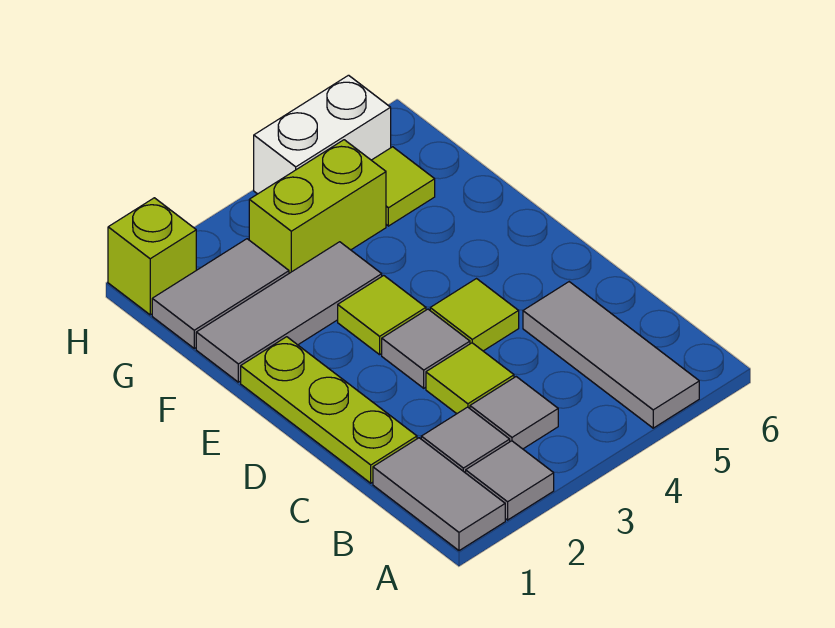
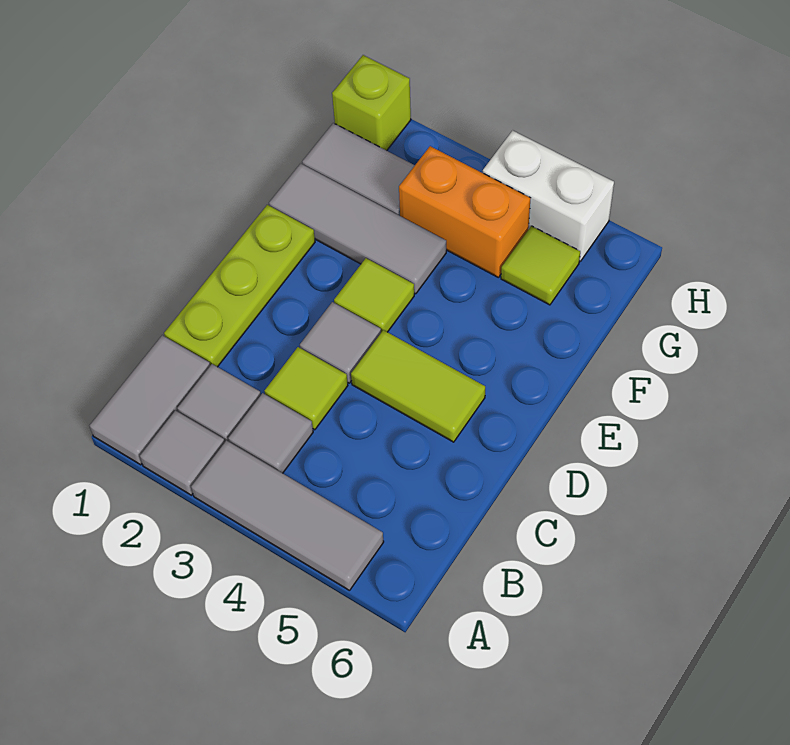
grey tile A5:C5 level 1 -> grey tile A3:A5 level 1
lime tile D4 level 1 -> lime tile D4:D5 level 1
lime brick G3:G4 level 1 -> orange brick G3:G4 level 1

